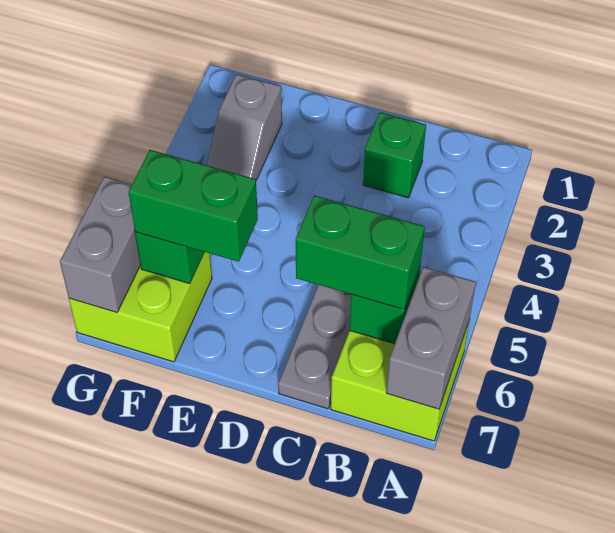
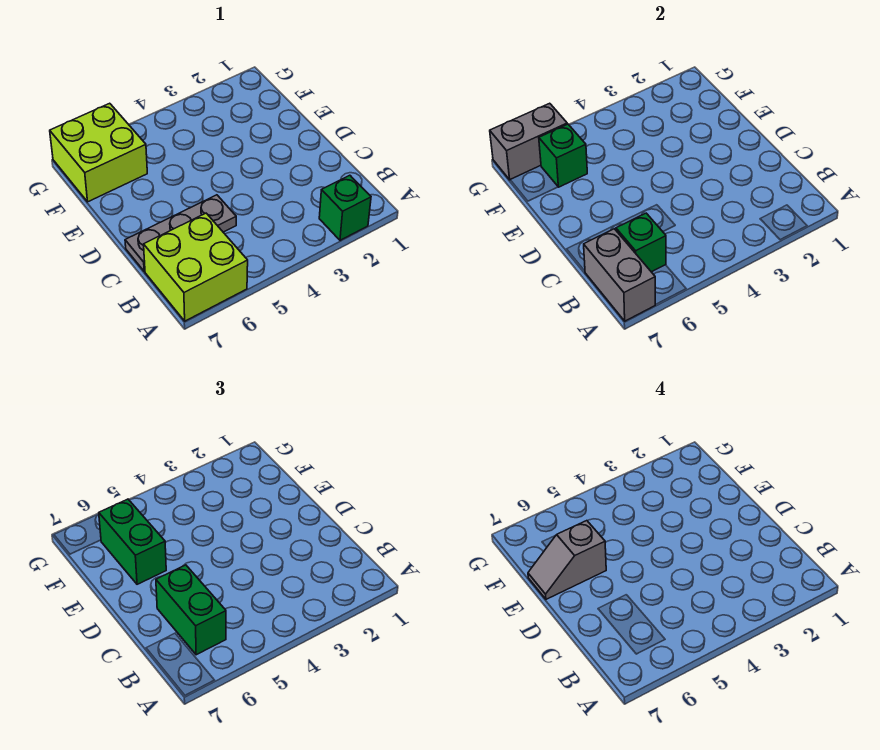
grey brick A6:A7 level 2 -> grey brick A7:B7 level 2
green brick C2 level 1 -> green brick A2 level 1
grey slope F2:F3 level 1 top 2 -> grey slope E6:E7 level 4 top 6

